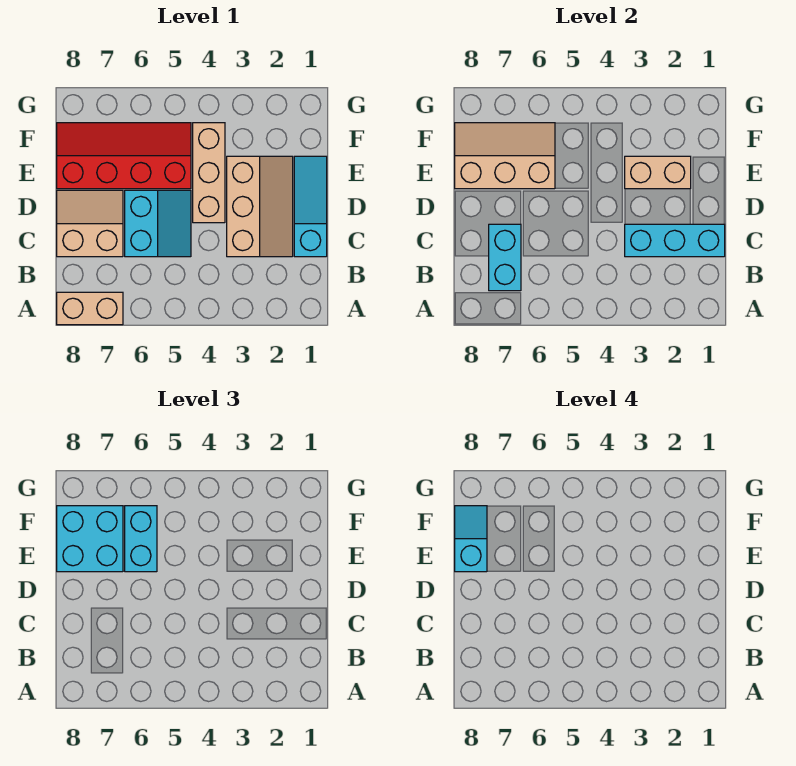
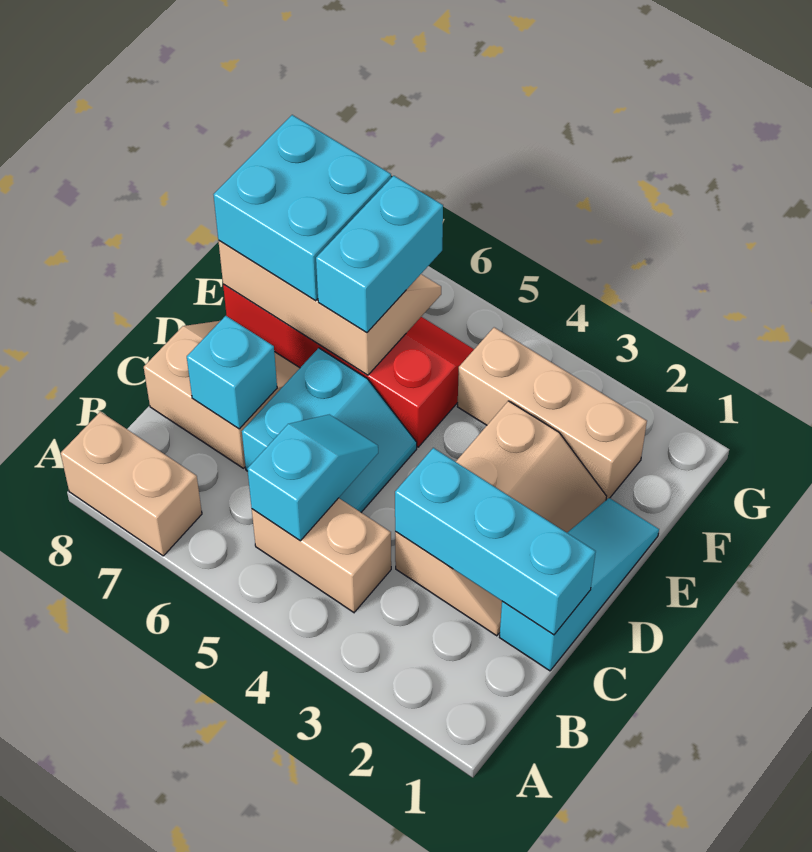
cyan brick B7:C7 level 2 -> cyan brick C7 level 2
tan brick D4:F4 level 1 -> tan brick F2:F4 level 1
tan brick E2:E3 level 2 -> tan brick B4:B5 level 1
cyan slope E8:F8 level 4 top E -> cyan slope B5:C5 level 2 top B

